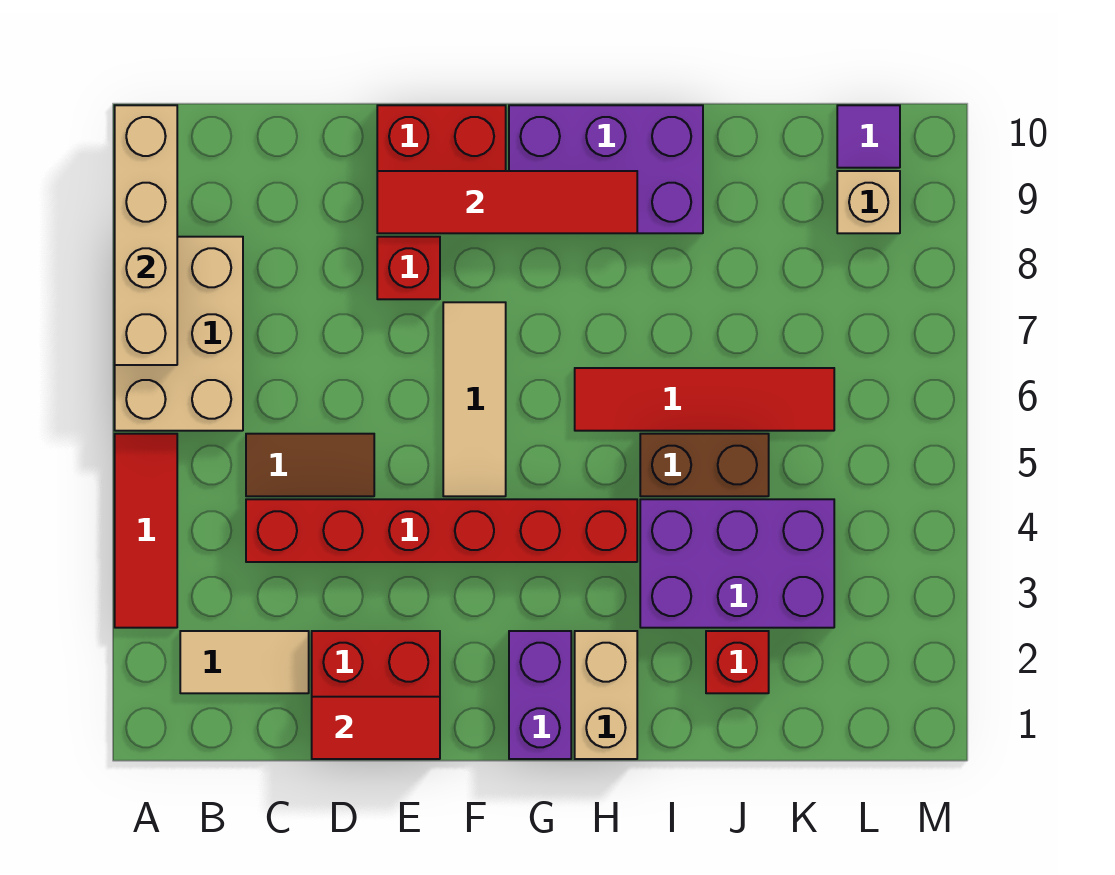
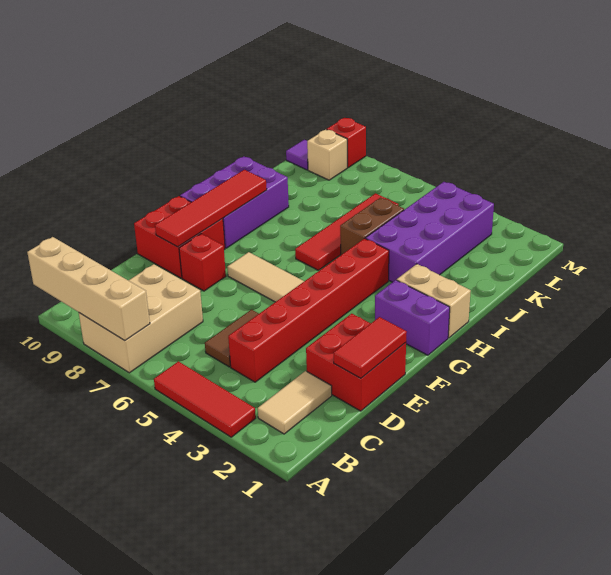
tan brick A6:B8 level 1 -> tan brick A7:C8 level 1
purple brick I3:K4 level 1 -> purple brick I3:L4 level 1
red brick J2 level 1 -> red brick M9 level 1

